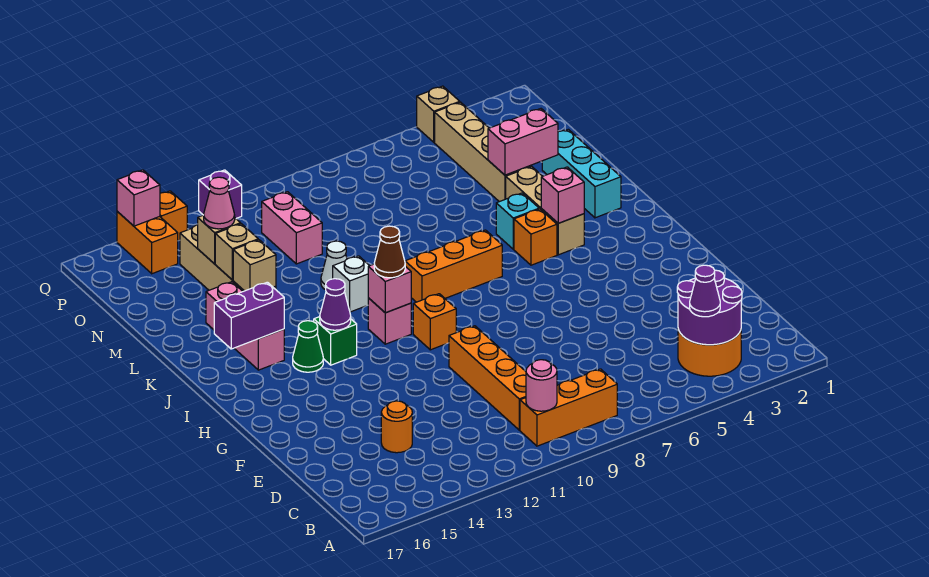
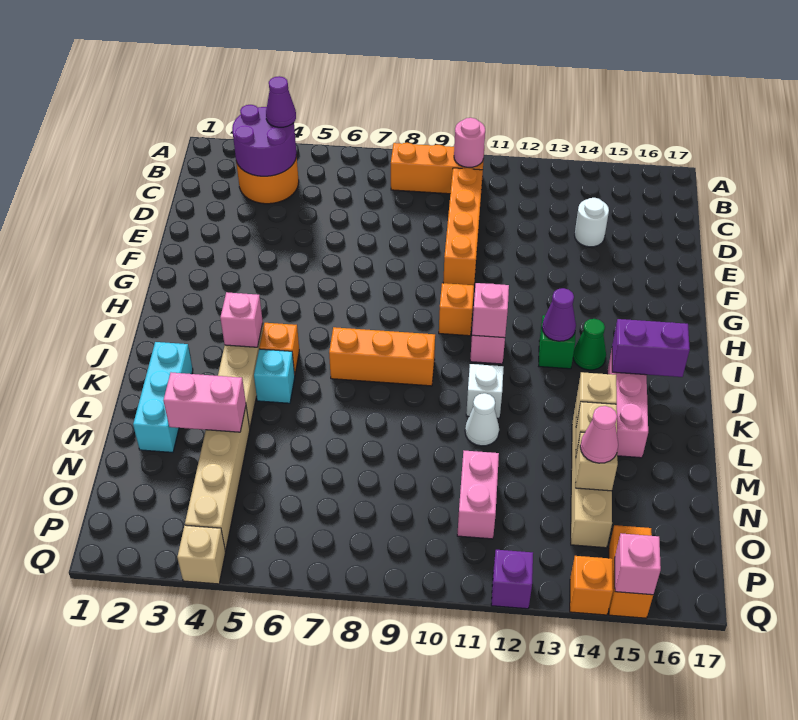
orange round brick D14 level 1 -> white round brick D14 level 1
brown cone I11 level 3 -> none

